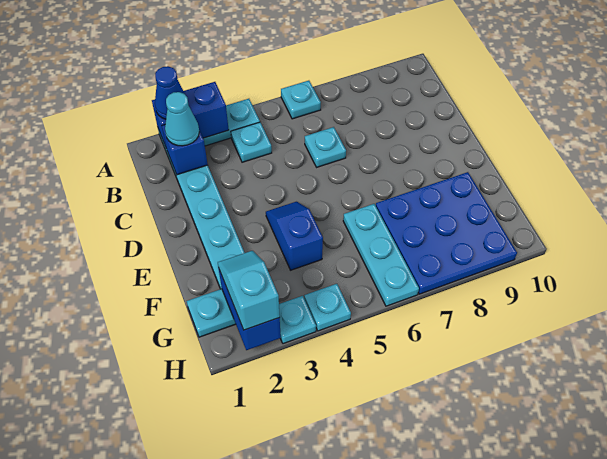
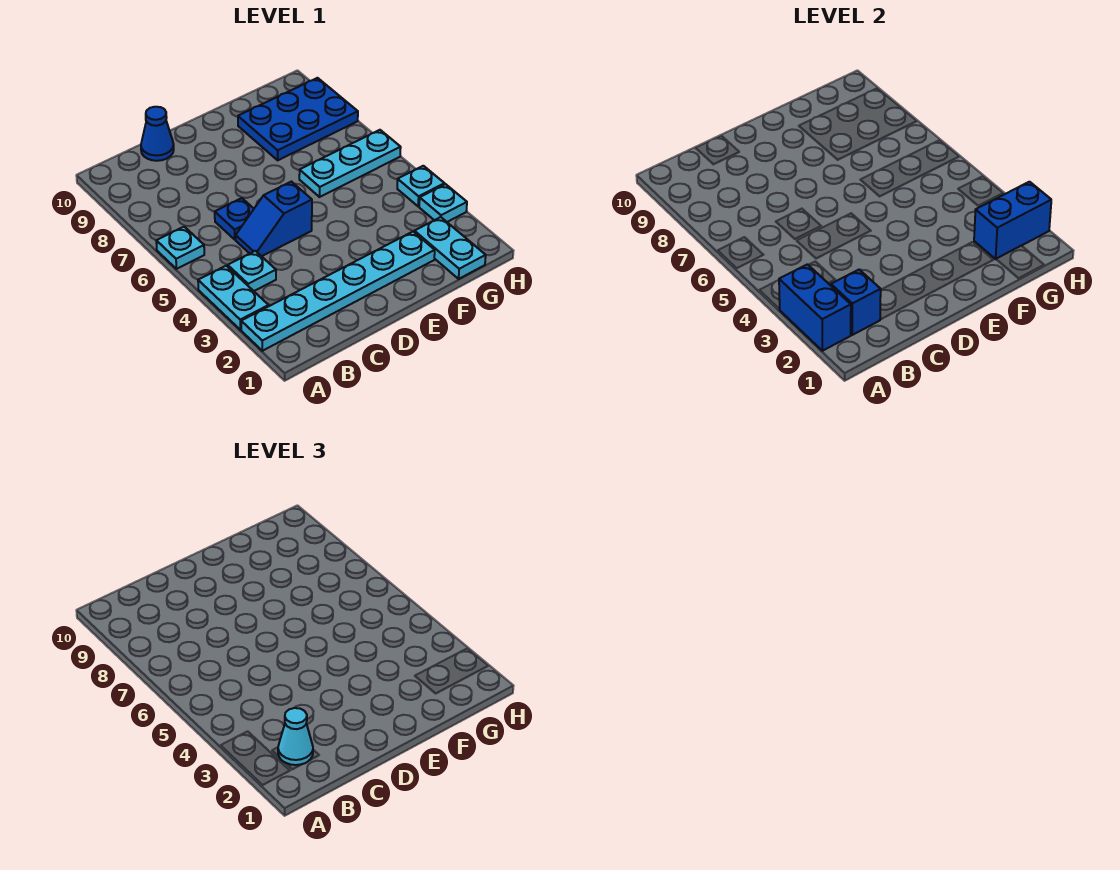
blue cone A2 level 3 -> blue cone C10 level 1
cyan plate C6 level 1 -> blue plate C6 level 1
blue slope E4:F4 level 1 top F -> blue slope C5:D5 level 1 top D
blue plate F7:H9 level 1 -> blue plate F8:H9 level 1
cyan slope G2:H2 level 3 top H -> none

